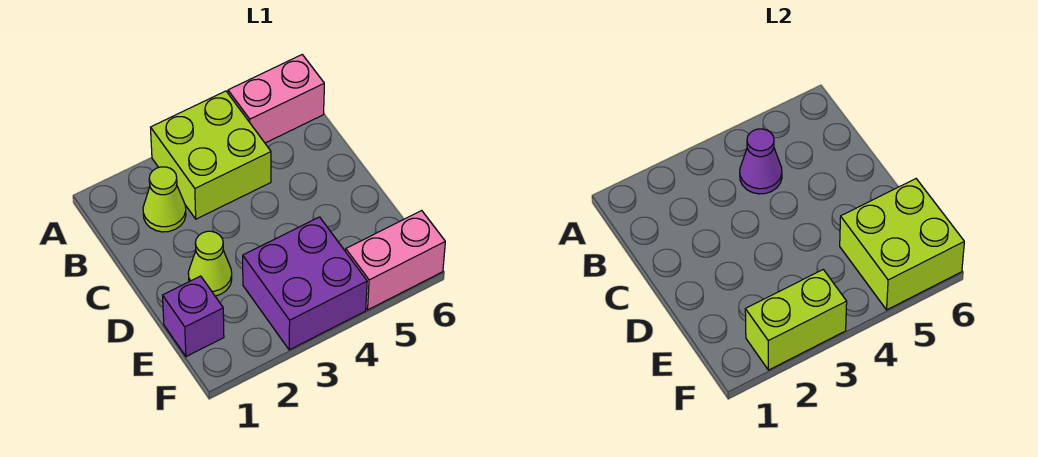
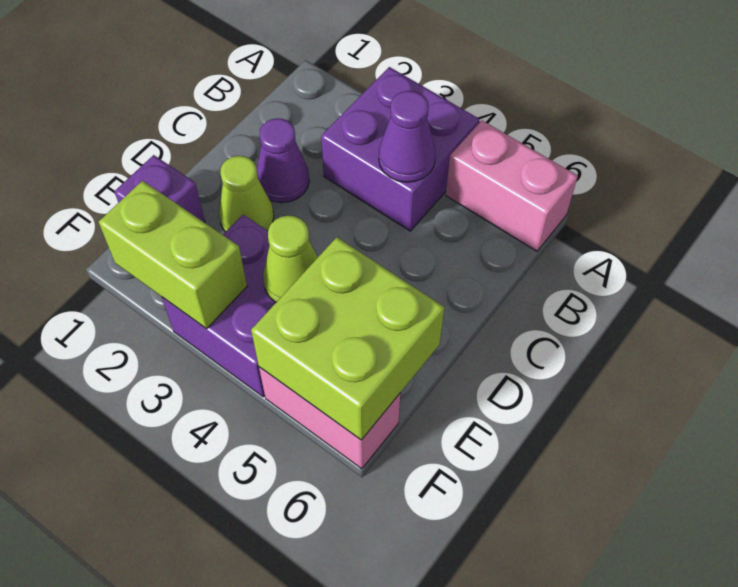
lime brick A3:B4 level 1 -> purple brick A3:B4 level 1
lime cone B2 level 1 -> lime cone E4 level 2
none -> purple cone C2 level 1

